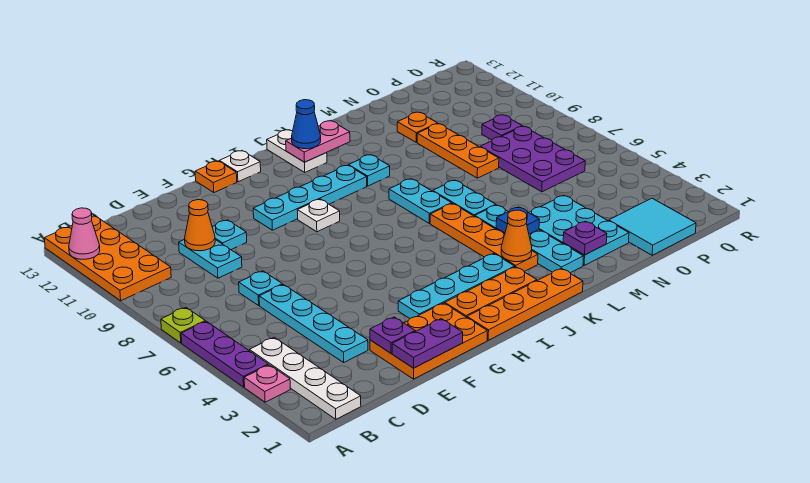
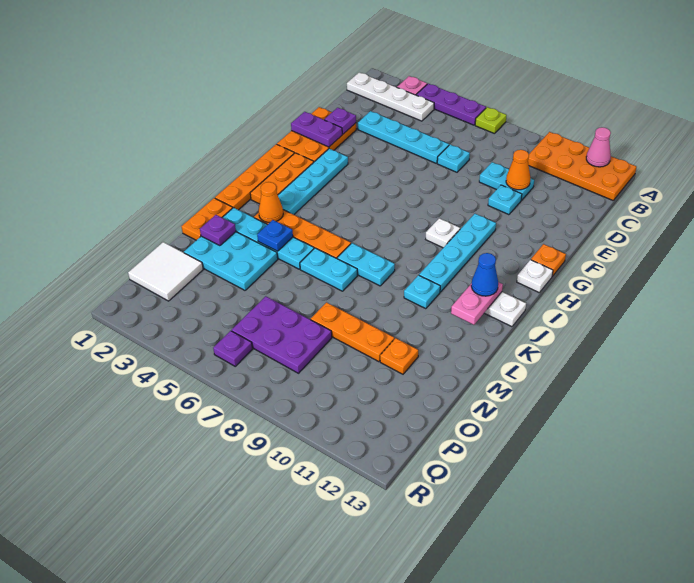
purple plate E1:F1 level 2 -> purple plate F1:F2 level 2
none -> orange plate L1:M1 level 1
cyan tile O1:P2 level 1 -> white tile O1:P2 level 1
purple plate P9 level 1 -> purple plate Q6 level 1

